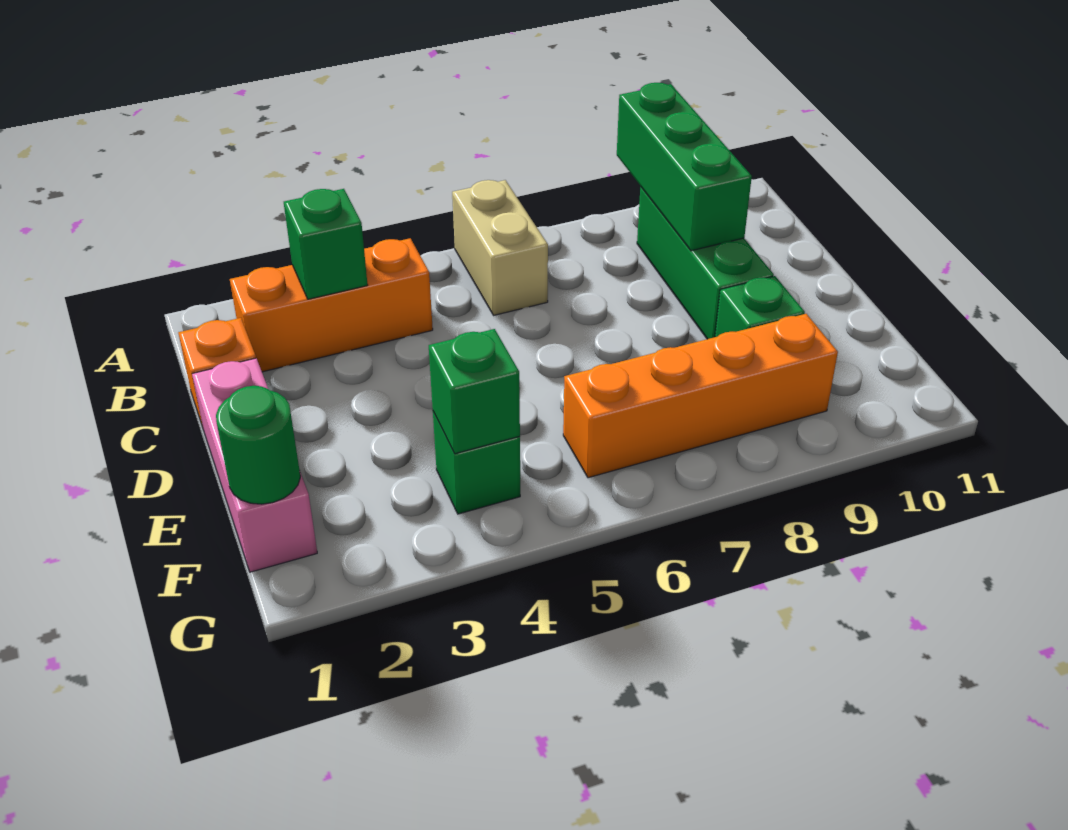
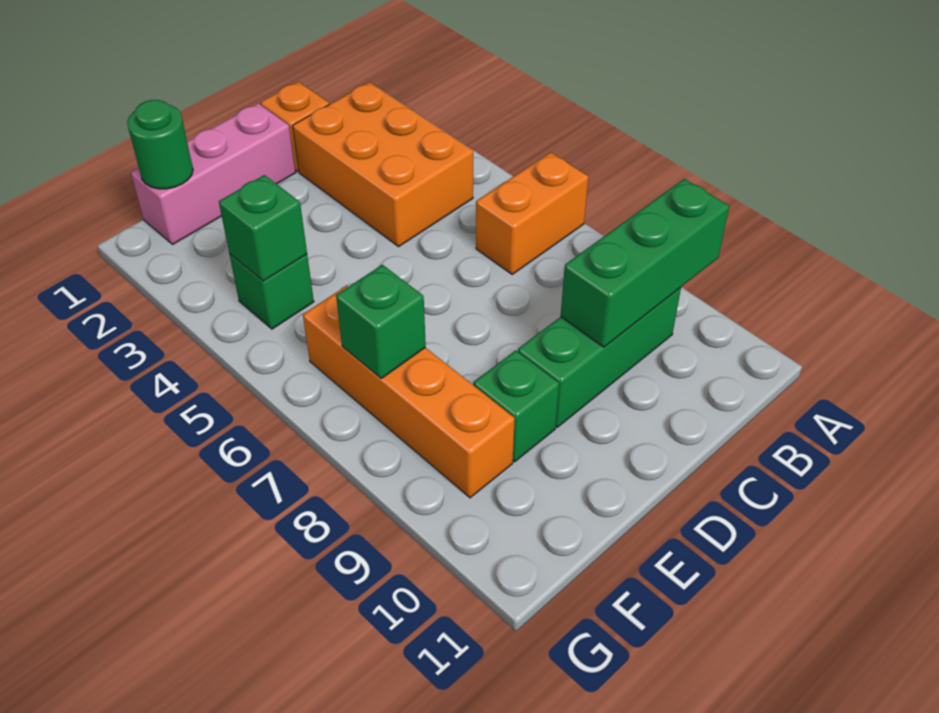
tan brick A6:B6 level 1 -> orange brick A6:B6 level 1
orange brick B2:B4 level 1 -> orange brick B2:C4 level 1
green brick B3 level 2 -> green brick F7 level 2

